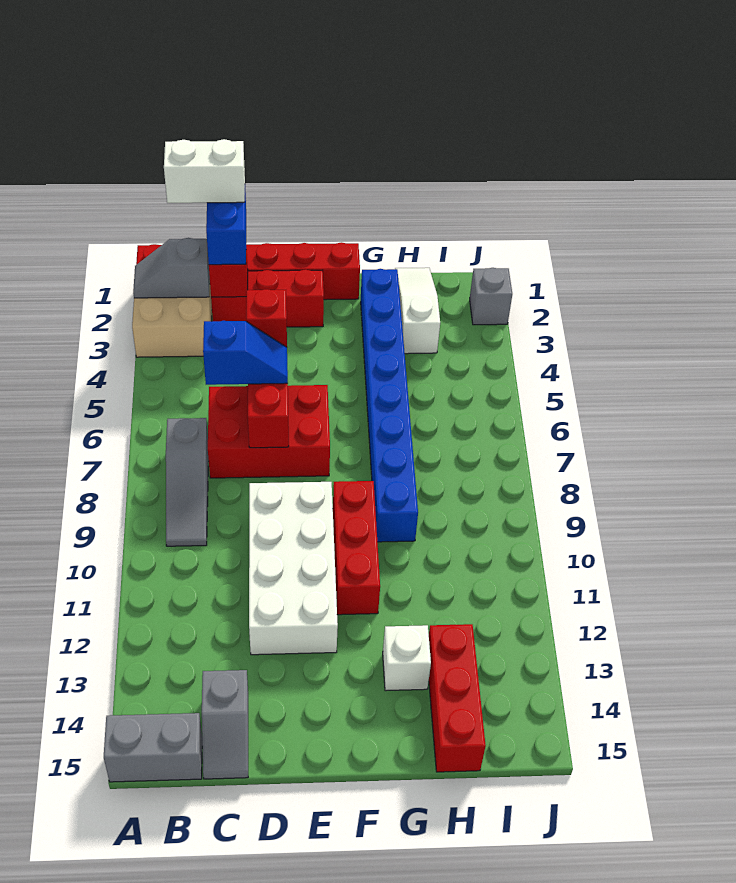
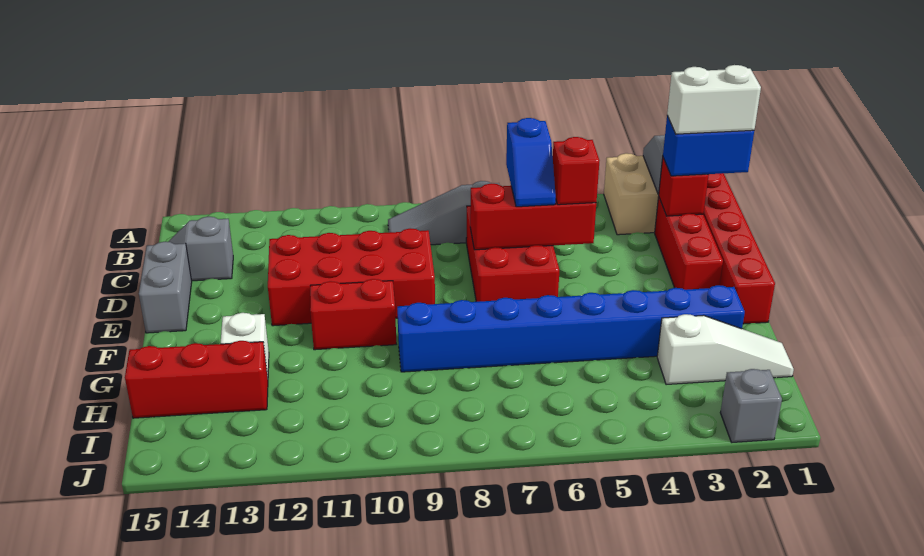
grey brick A15:B15 level 1 -> grey brick D15:E15 level 1
white brick B1:C1 level 4 -> white brick C1:C2 level 4
white brick D9:E12 level 1 -> red brick D9:E12 level 1
red brick F9:F11 level 1 -> red brick F10:F11 level 1

